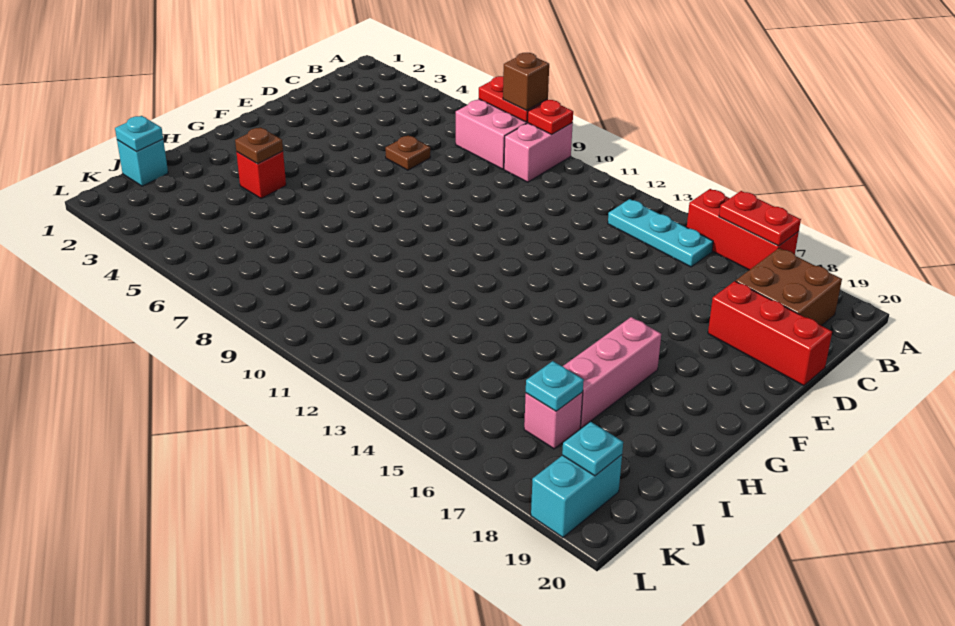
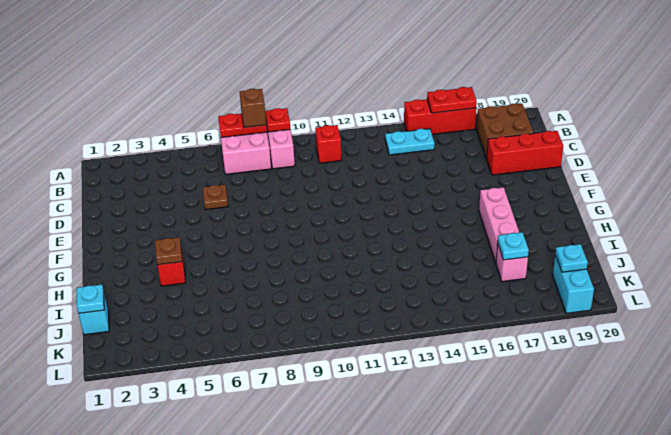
none -> red brick B11 level 1
cyan plate B13:B15 level 1 -> cyan plate B14:B15 level 1

